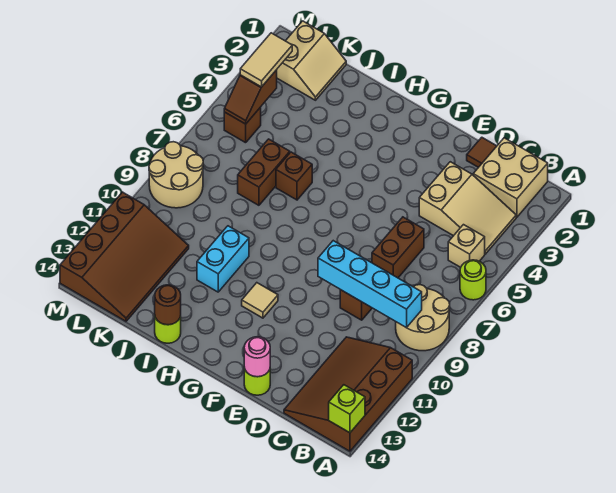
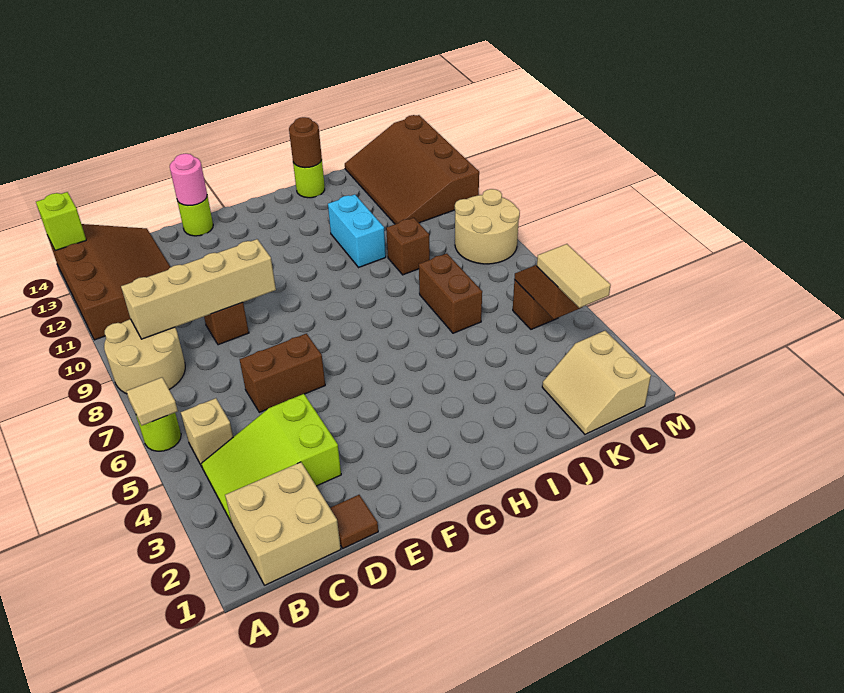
tan slope B3:D4 level 1 top D -> lime slope B3:D4 level 1 top D
cyan brick B9:E9 level 2 -> tan brick B9:E9 level 2
brown brick D6:D7 level 1 -> brown brick D6:E6 level 1
tan tile G11 level 1 -> tan tile A6 level 2
brown brick I6 level 1 -> brown brick J9 level 1

